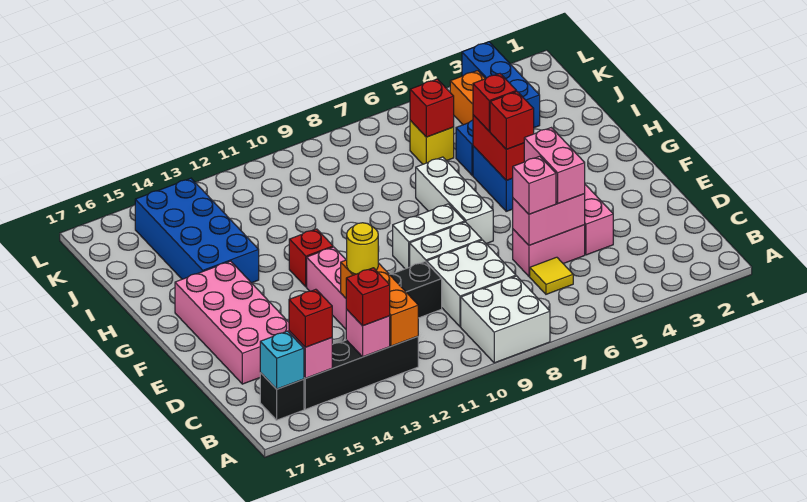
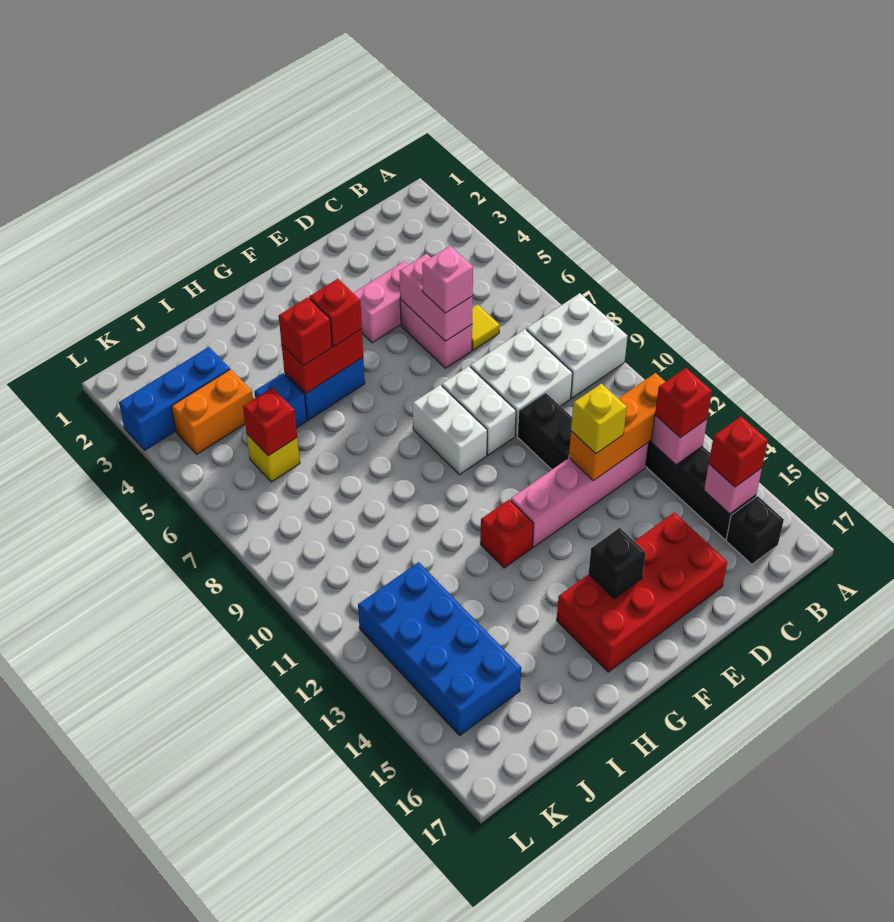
cyan brick B16 level 2 -> none
pink brick D5:E5 level 3 -> none
yellow round brick D12 level 3 -> yellow brick D12 level 3
pink brick D15:G16 level 1 -> red brick D15:G16 level 1
white brick F7:H7 level 1 -> none
none -> black brick F15 level 2
blue brick H14:K15 level 1 -> blue brick J12:K15 level 1

